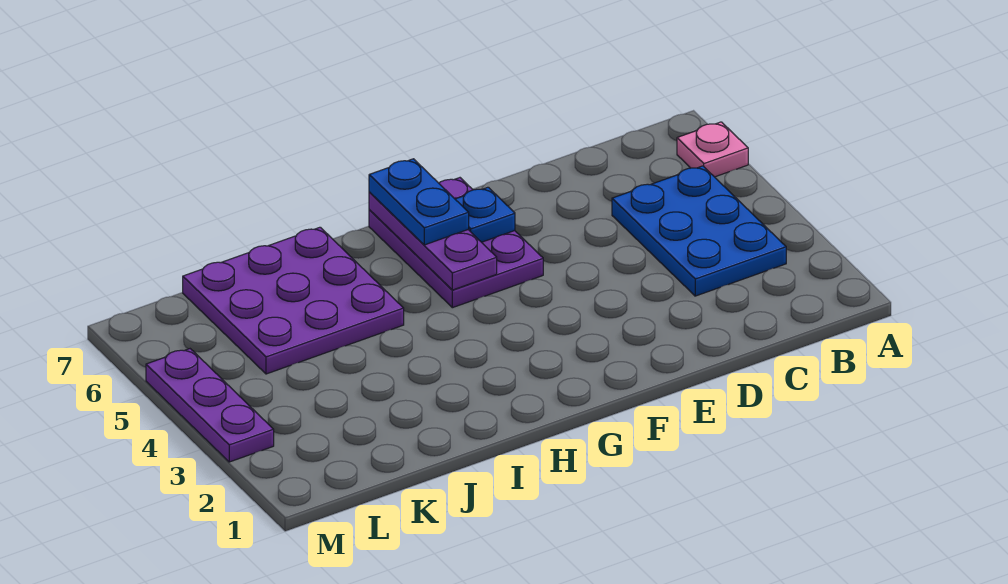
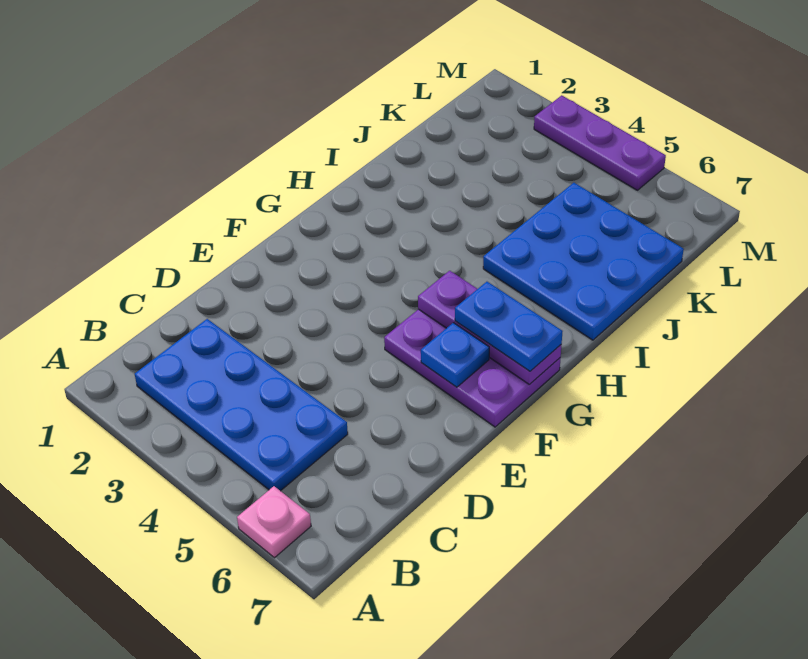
blue plate B3:C5 level 1 -> blue plate B2:C5 level 1
purple plate I5:K7 level 1 -> blue plate I5:K7 level 1

